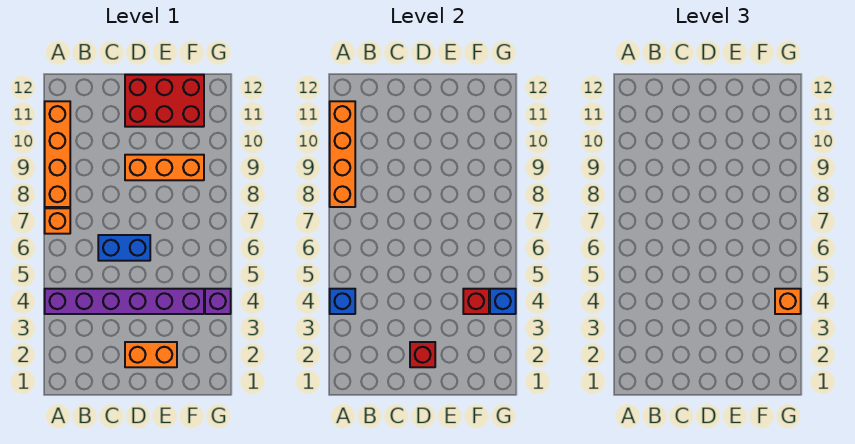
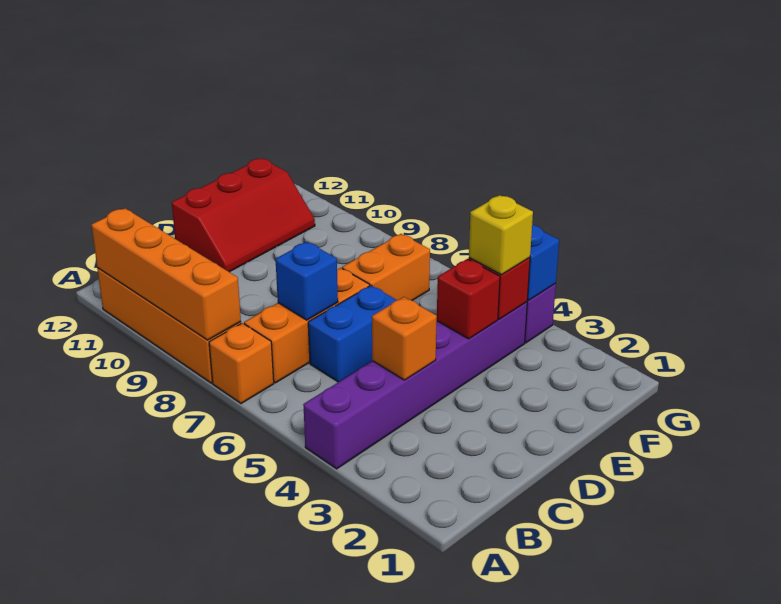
blue brick A4 level 2 -> blue brick C7 level 2
orange brick D2:E2 level 1 -> orange brick E7:F7 level 1
red brick D2 level 2 -> red brick E4 level 2
orange brick D9:F9 level 1 -> orange brick B7:D7 level 1
red brick D11:F12 level 1 -> red slope D11:F12 level 1 top 12
none -> yellow brick F4 level 3
orange brick G4 level 3 -> orange brick C4 level 2

